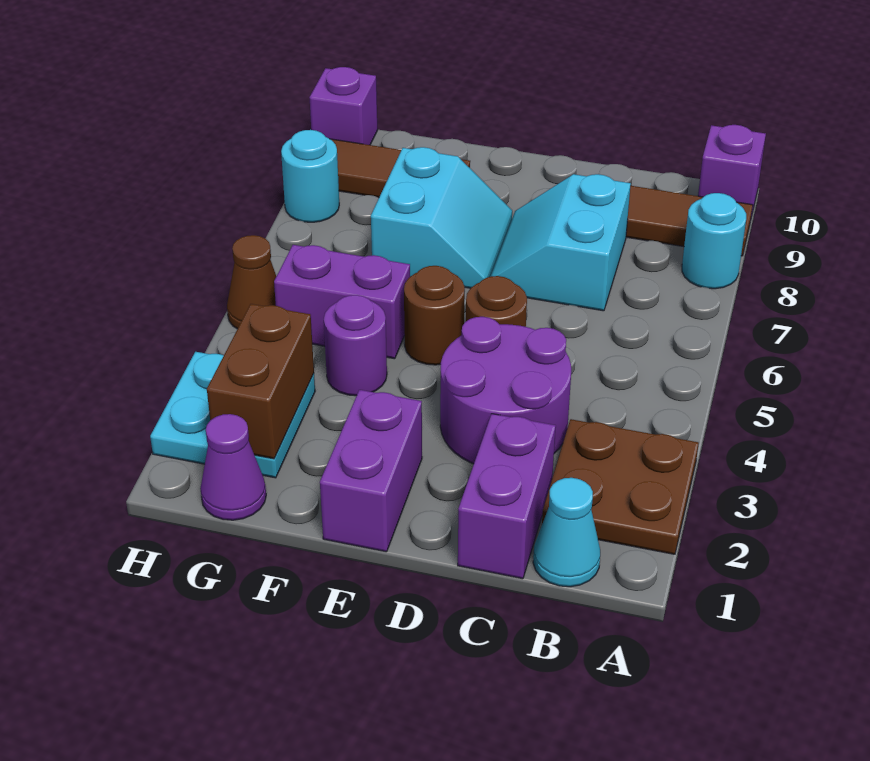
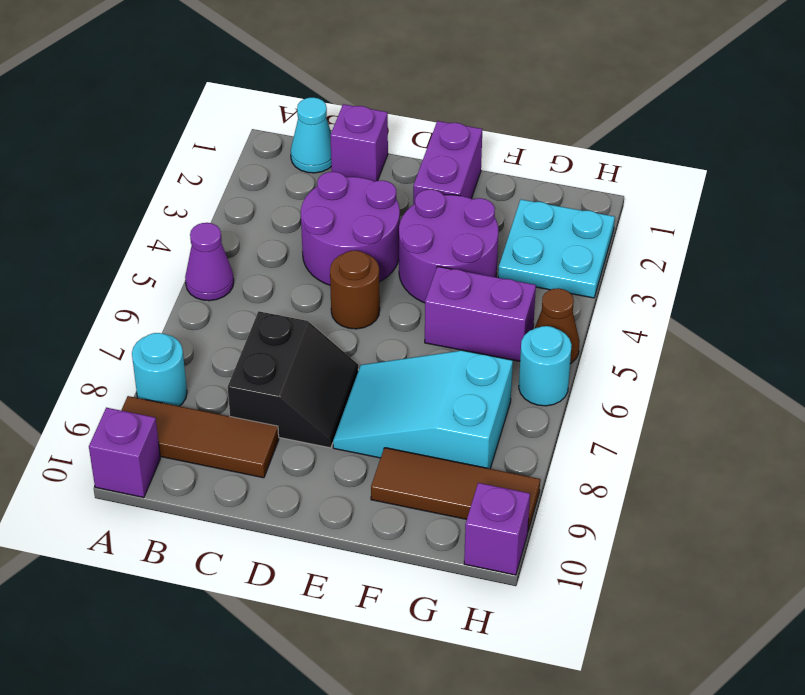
brown plate A2:B3 level 1 -> none
purple brick C1:C2 level 1 -> purple brick C1 level 1
cyan slope C7:D8 level 1 top C -> black slope C7:D8 level 1 top C
brown round brick E5 level 1 -> none
cyan slope E7:F8 level 1 top F -> cyan slope E7:G8 level 1 top G
purple round brick F4 level 1 -> purple round brick E3:F4 level 1
purple cone G1 level 1 -> purple cone A5 level 1
brown brick G2:G3 level 2 -> none
cyan round brick H8 level 1 -> cyan round brick H6 level 1

